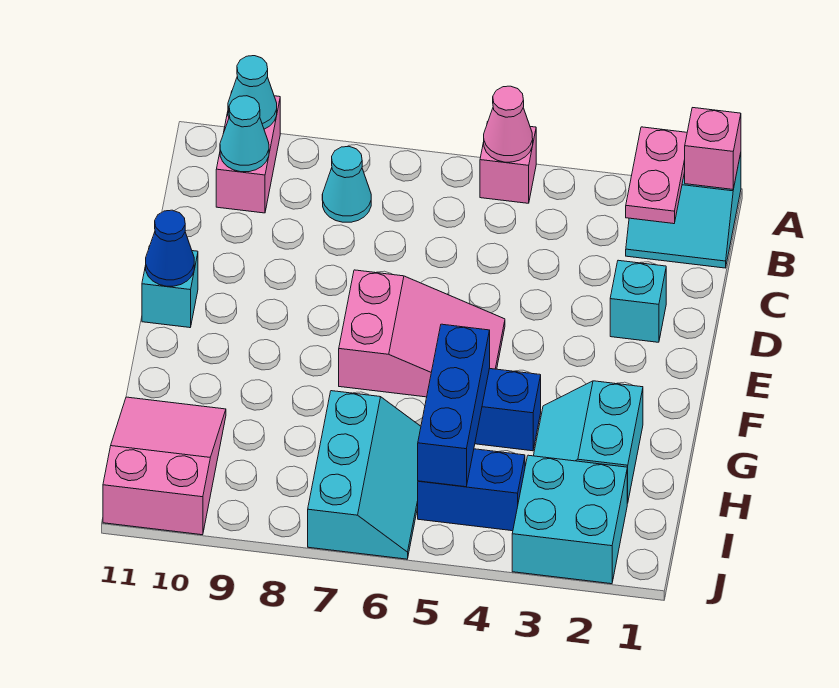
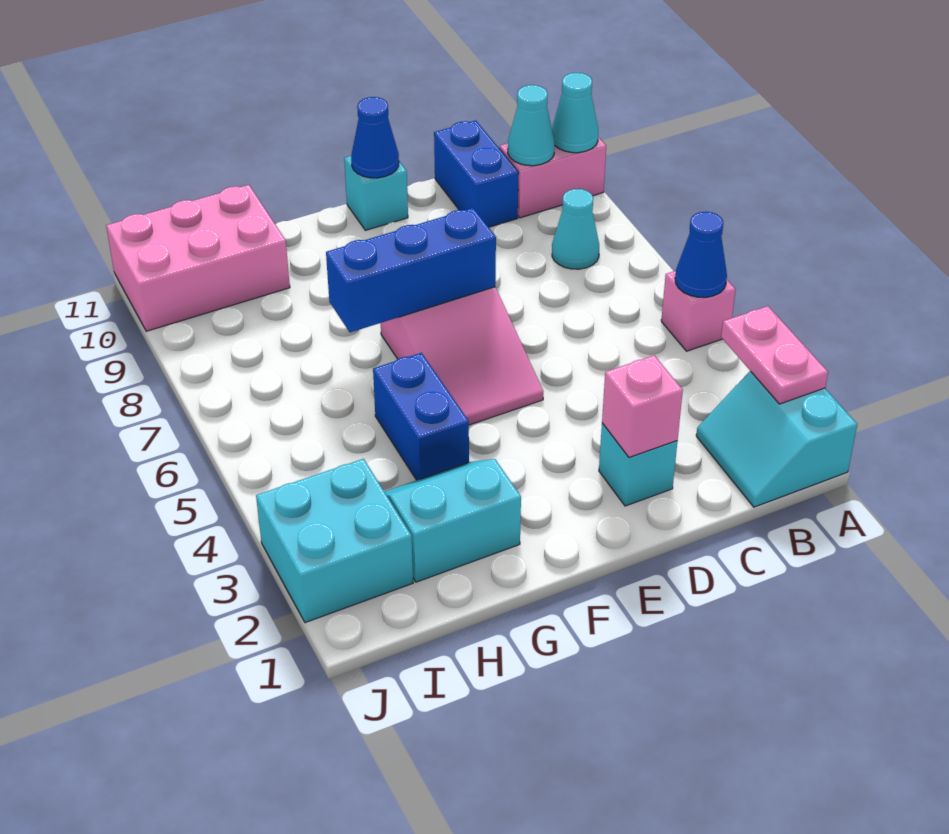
pink brick A1 level 2 -> pink brick D2 level 2
pink plate A2:B2 level 2 -> pink plate A2:A3 level 2
pink cone A5 level 2 -> blue cone A5 level 2
blue brick G5:I5 level 2 -> blue brick E7:G7 level 2
cyan slope H6:J7 level 1 top 7 -> none
pink slope H10:J11 level 1 top J -> pink brick H10:J11 level 1
blue brick I4:I5 level 1 -> blue brick C10:C11 level 1

